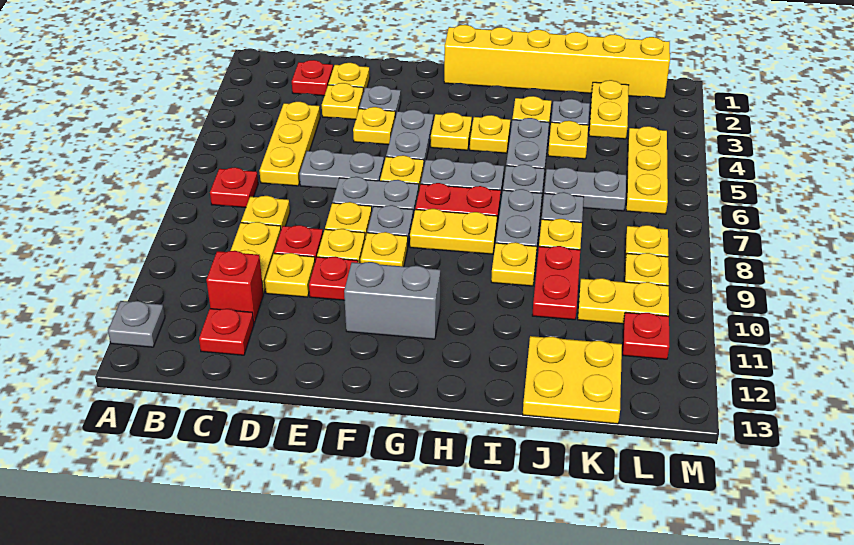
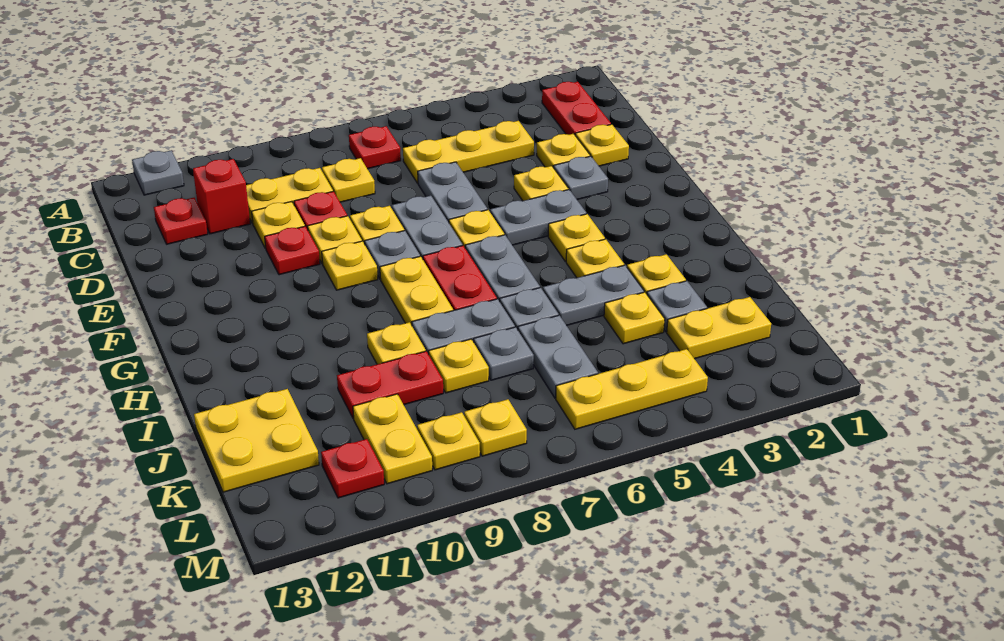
red plate C2 level 1 -> red plate B2:C2 level 1
grey brick F11:G11 level 1 -> none
yellow brick G1:L1 level 1 -> none

